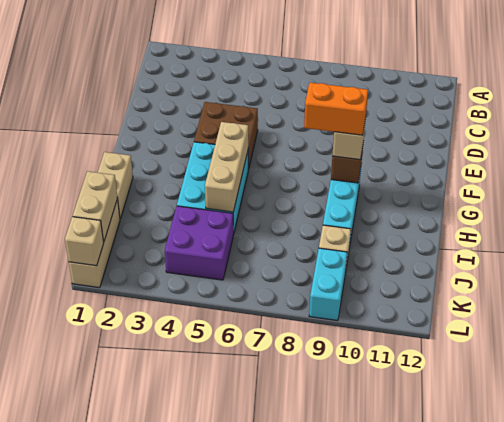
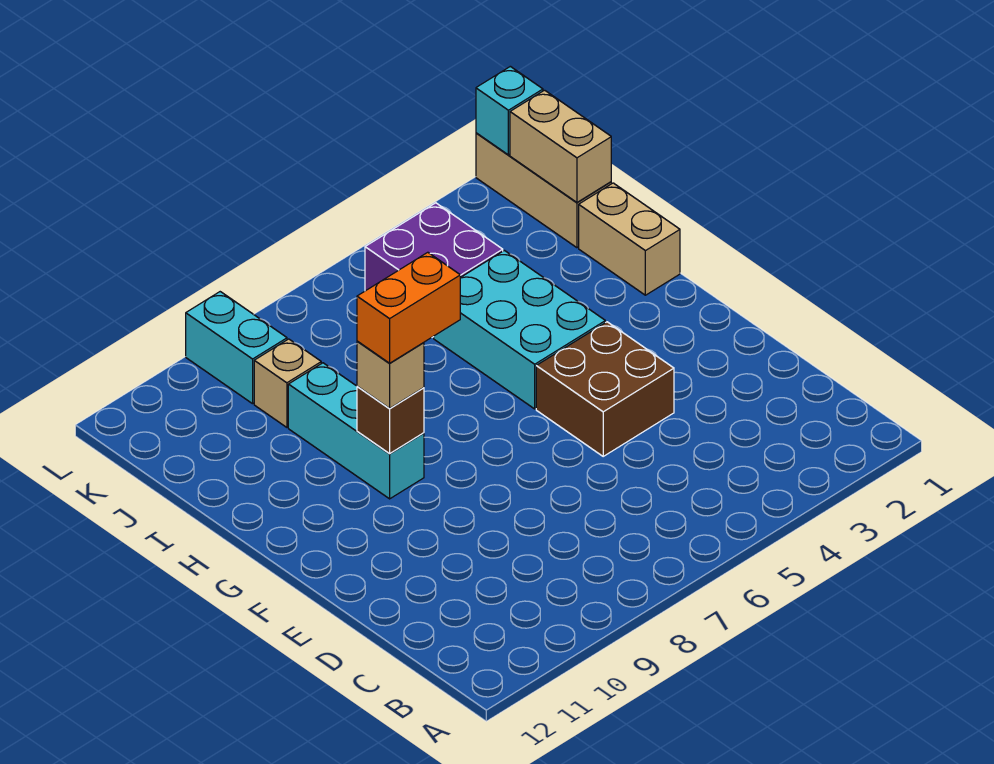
tan brick G5:I5 level 2 -> none
tan brick L1 level 2 -> cyan brick L1 level 2

